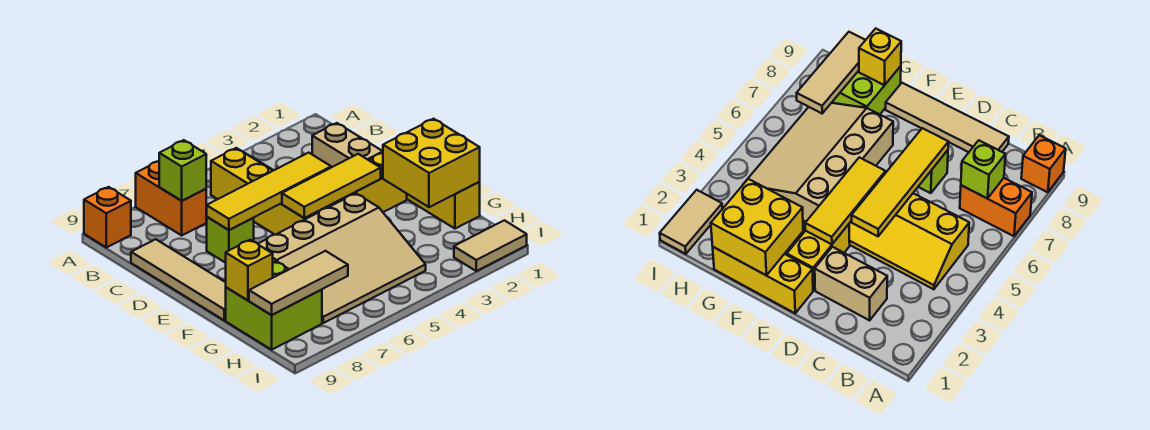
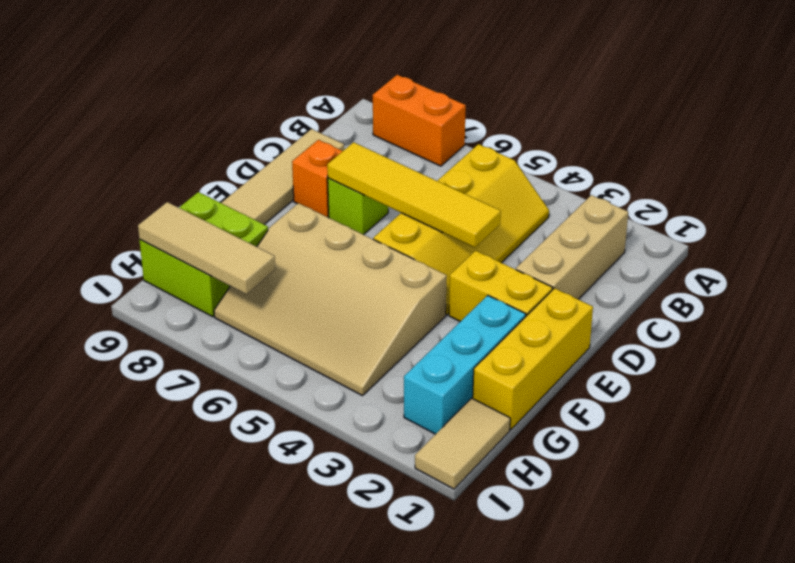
orange brick A7:B7 level 1 -> orange brick A7:A8 level 1
orange brick A9 level 1 -> orange brick D8 level 1
lime brick B7 level 2 -> none
tan brick C2:D2 level 1 -> tan brick B2:D2 level 1
yellow tile E3:E5 level 2 -> none
yellow brick F1:G2 level 2 -> none
none -> cyan brick F2:H2 level 1
yellow brick G9 level 2 -> none
tan tile I1:I2 level 1 -> tan tile H1:I1 level 1

